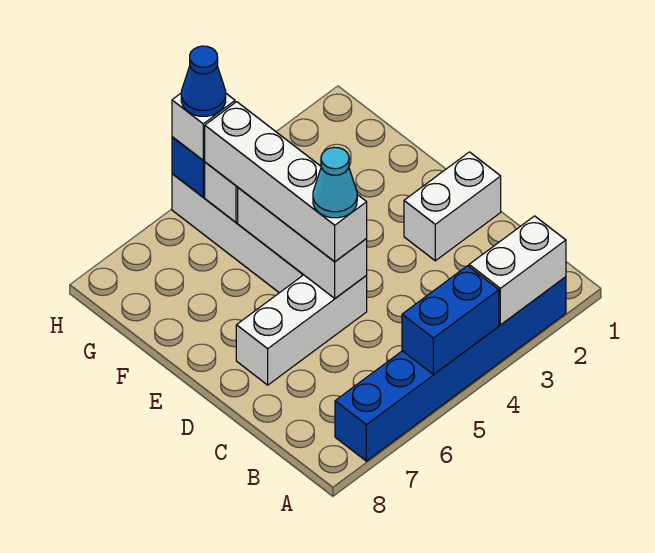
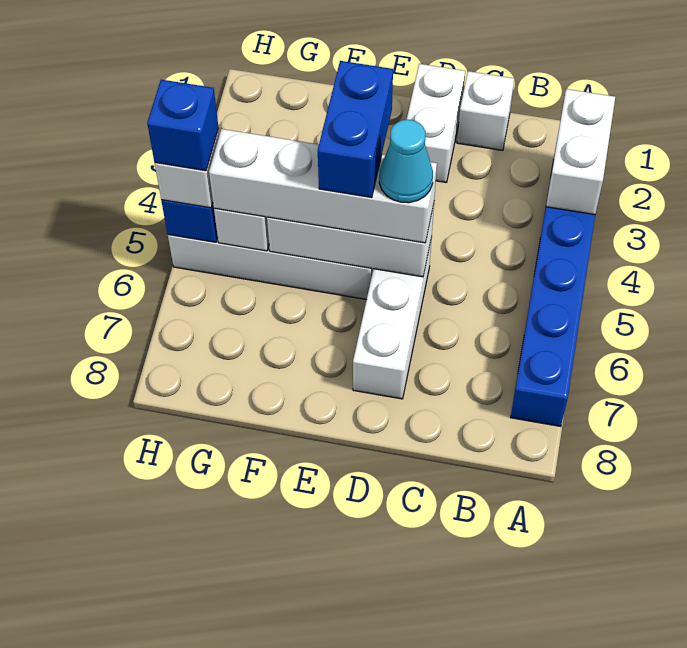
blue brick A4:A5 level 2 -> blue brick E4:E5 level 4
none -> white brick C1 level 1
blue cone H5 level 4 -> blue brick H5 level 4

